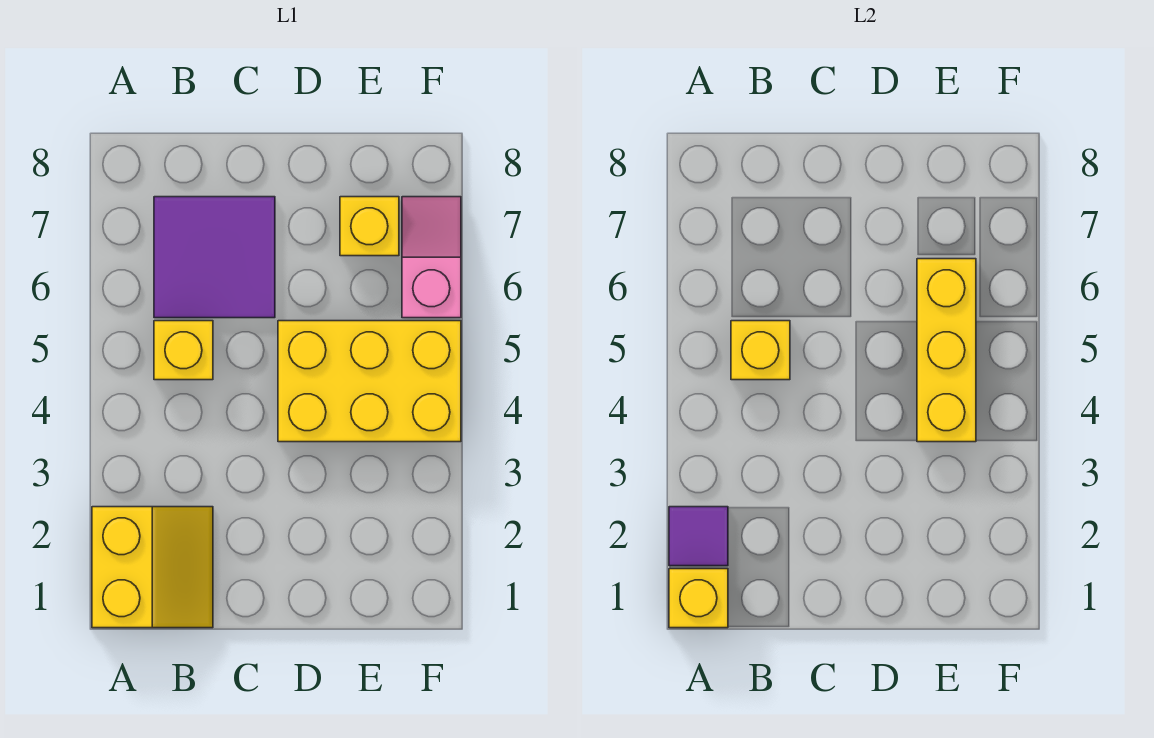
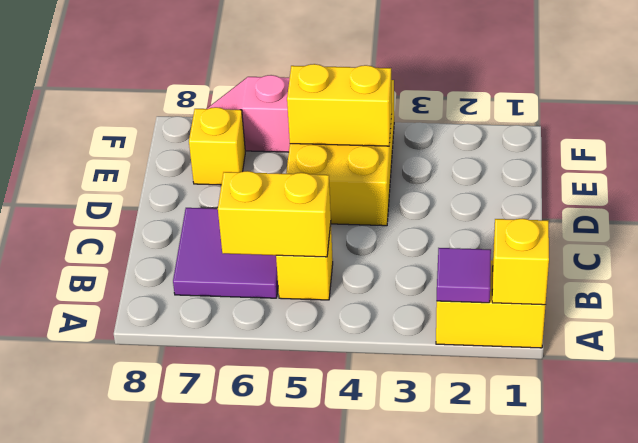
yellow brick B5 level 2 -> yellow brick B5:B6 level 2
yellow brick E4:E6 level 2 -> yellow brick E4:E5 level 2

